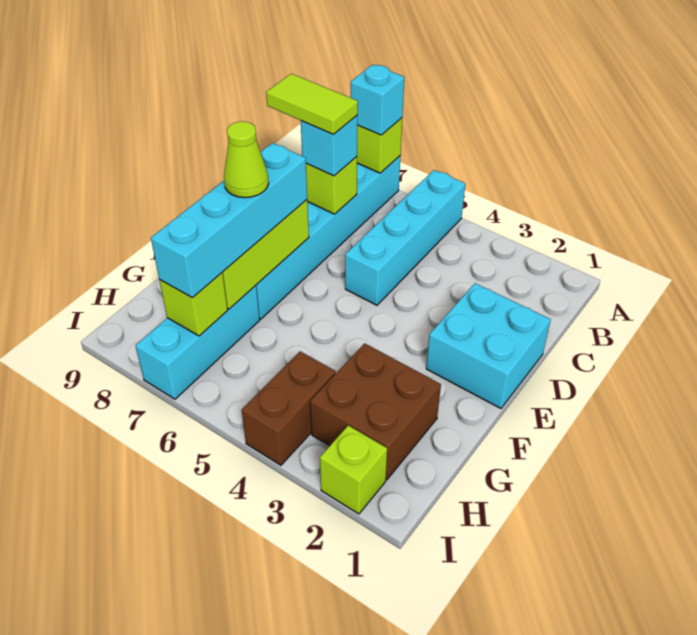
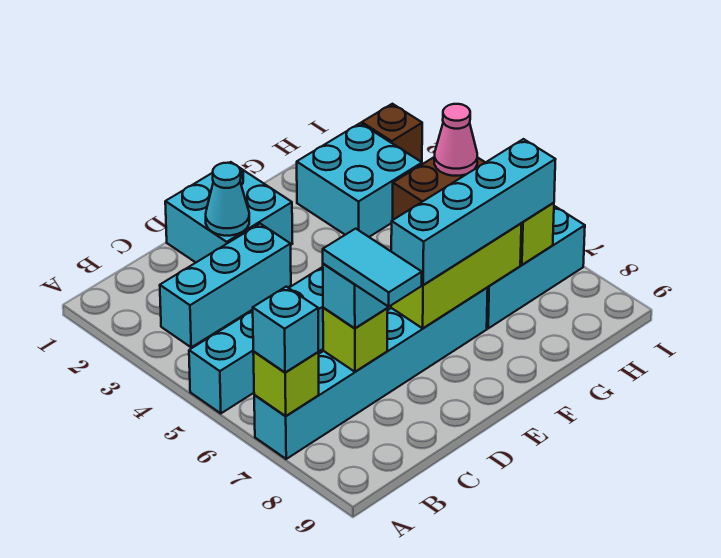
none -> cyan brick B3:D3 level 1
lime tile C7:C8 level 4 -> cyan tile C7:C8 level 4
none -> cyan cone D2 level 2
lime cone F7 level 4 -> none
brown brick G2:H3 level 1 -> cyan brick G2:H3 level 1
lime brick I2 level 1 -> brown brick I2 level 1
none -> pink cone I4 level 2

